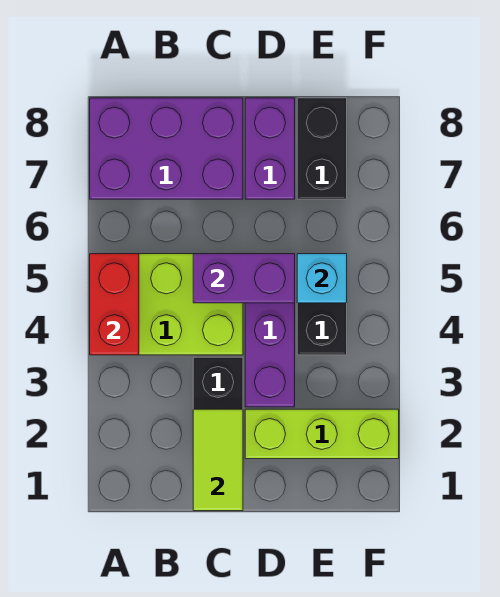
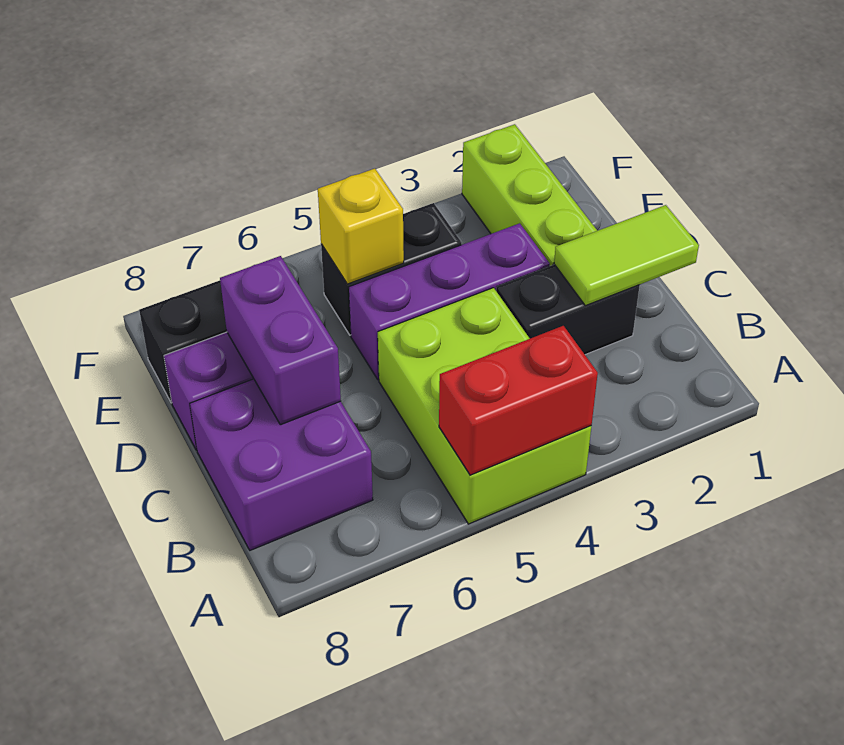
purple brick A7:C8 level 1 -> purple brick B7:C8 level 1
purple brick C5:D5 level 2 -> purple brick C7:D7 level 2
cyan brick E5 level 2 -> yellow brick E5 level 2

